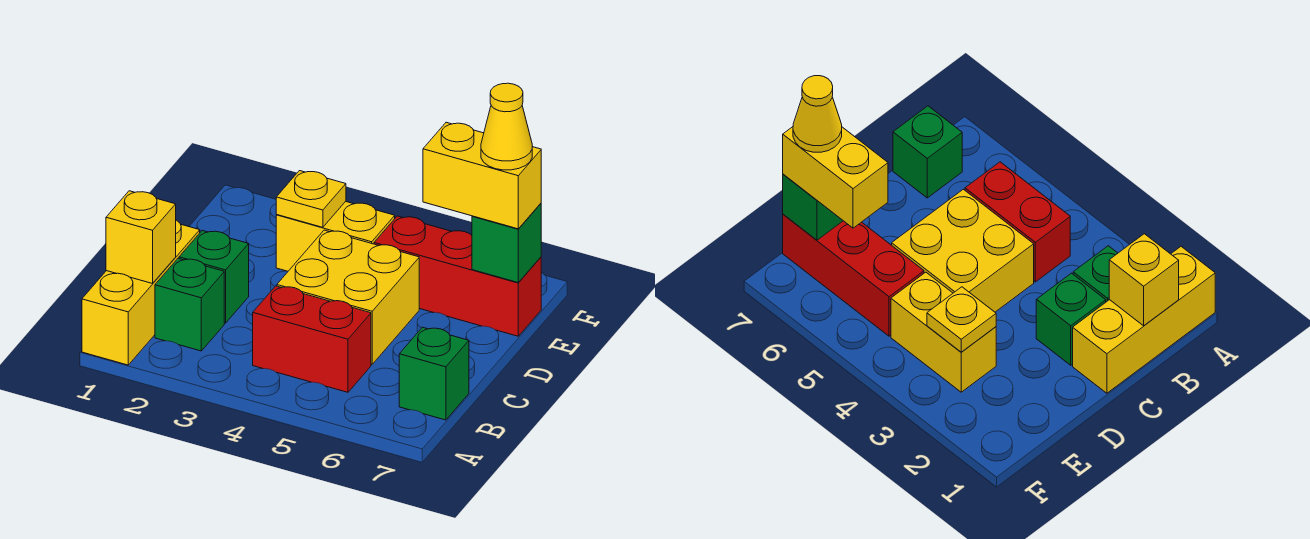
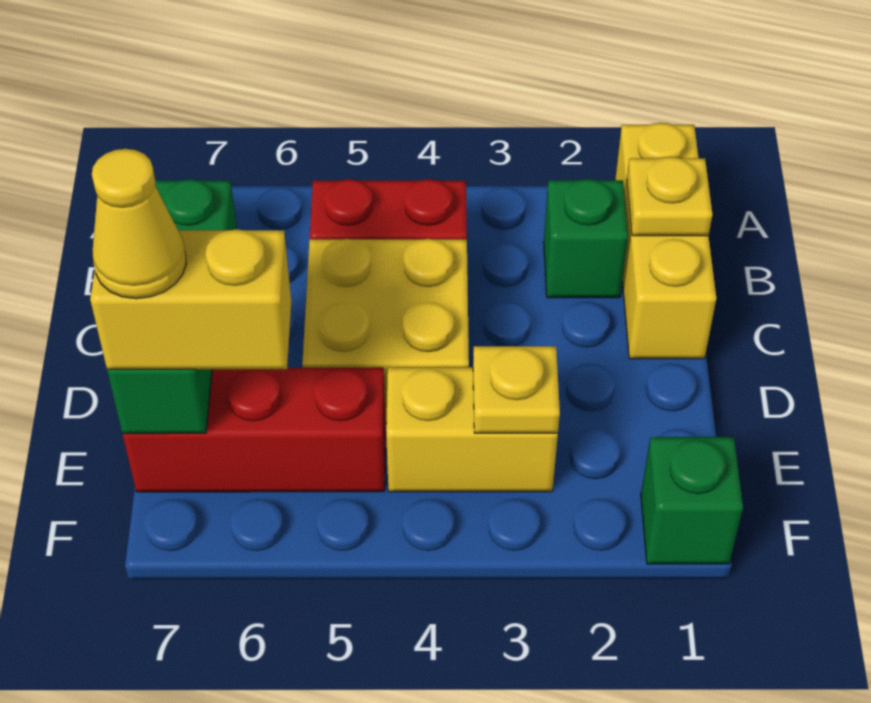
yellow brick B1 level 2 -> yellow plate B1 level 2
green brick C2 level 1 -> green brick F1 level 1

